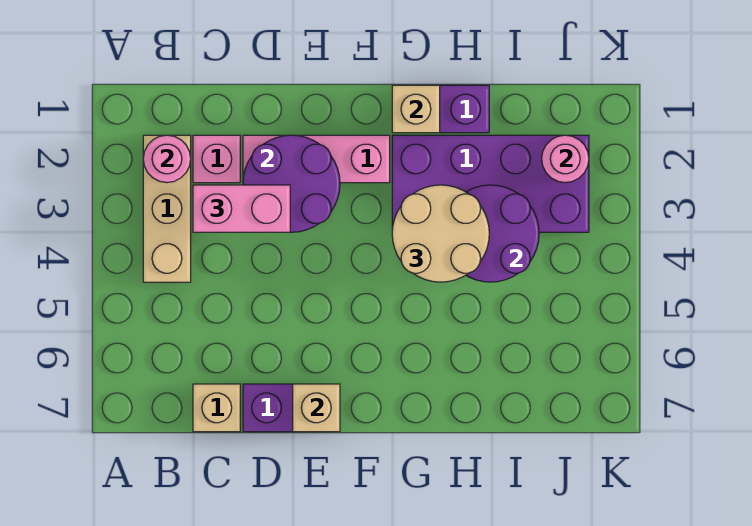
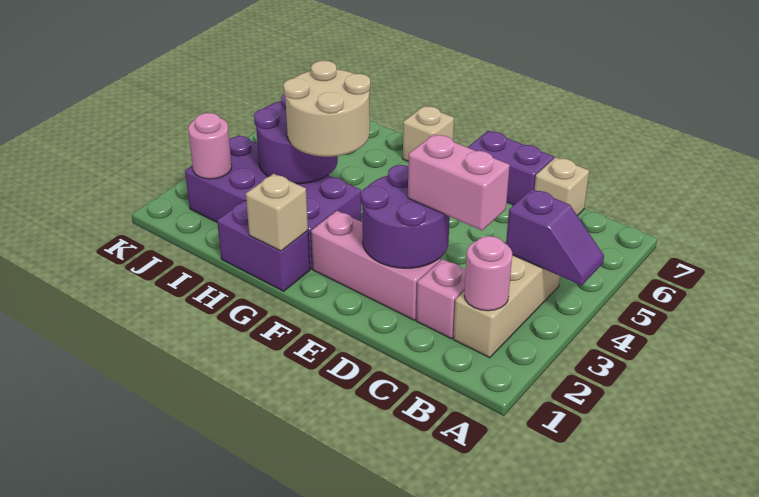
none -> purple slope A4:B4 level 2 top B
tan brick E7 level 2 -> tan brick G7 level 1

